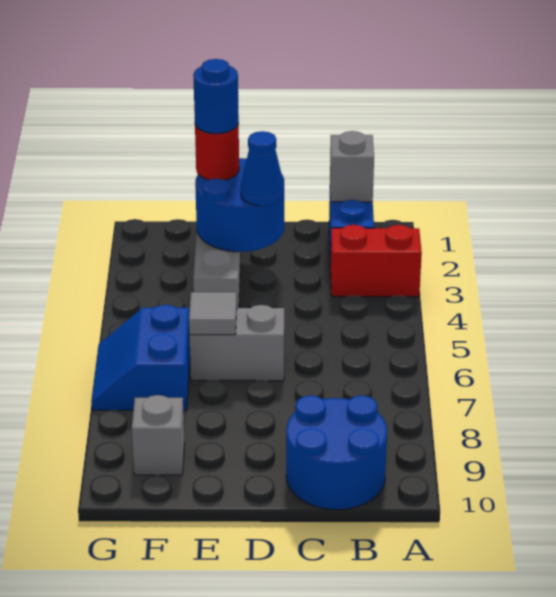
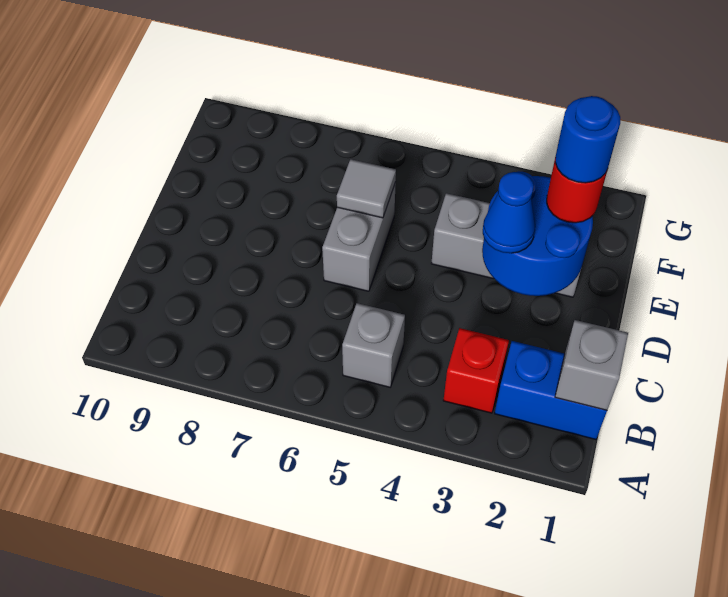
red brick A3:B3 level 1 -> red brick B3 level 1
blue round brick B9:C10 level 1 -> none
blue slope F6:G7 level 1 top F -> none
grey brick F9 level 1 -> grey brick B5 level 1

